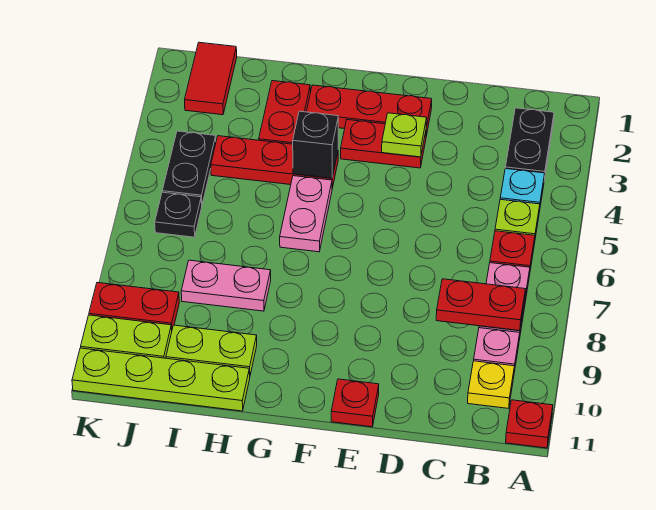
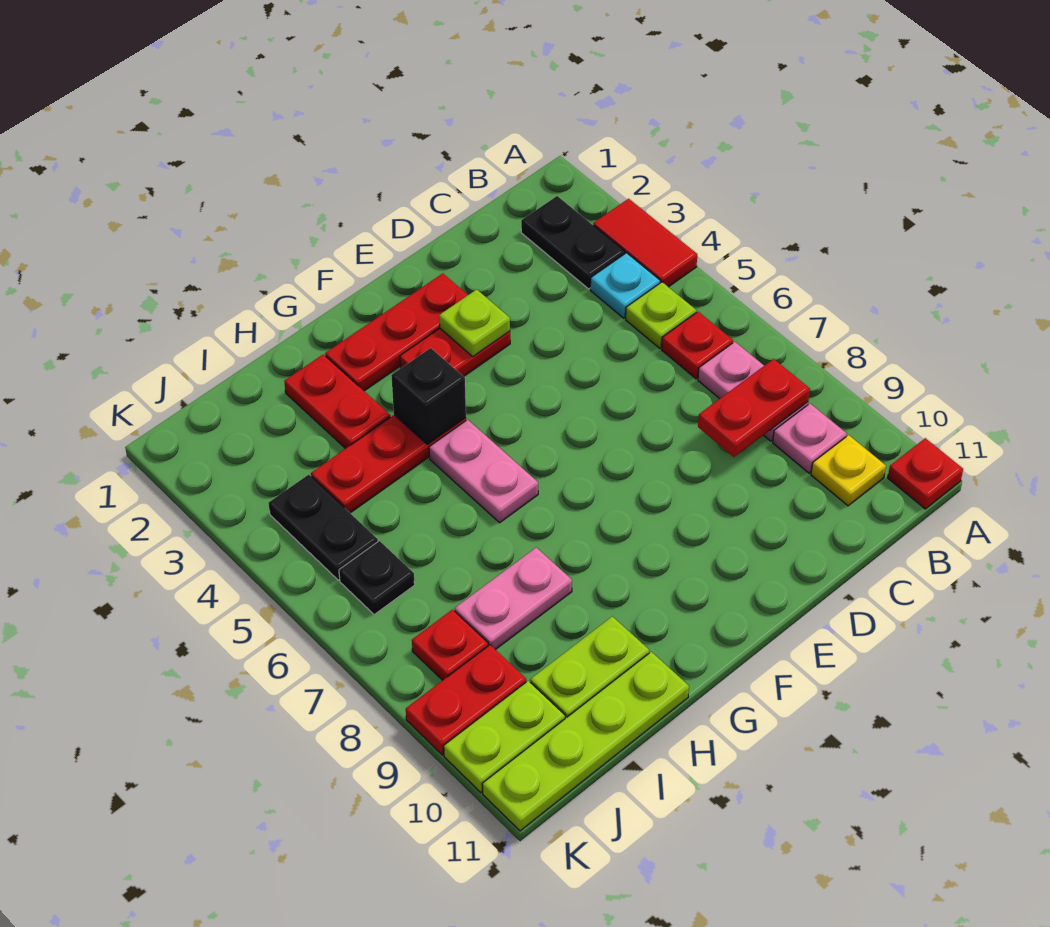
red plate E11 level 1 -> red plate J8 level 1
red tile J1:J2 level 1 -> red tile A3:A4 level 1

